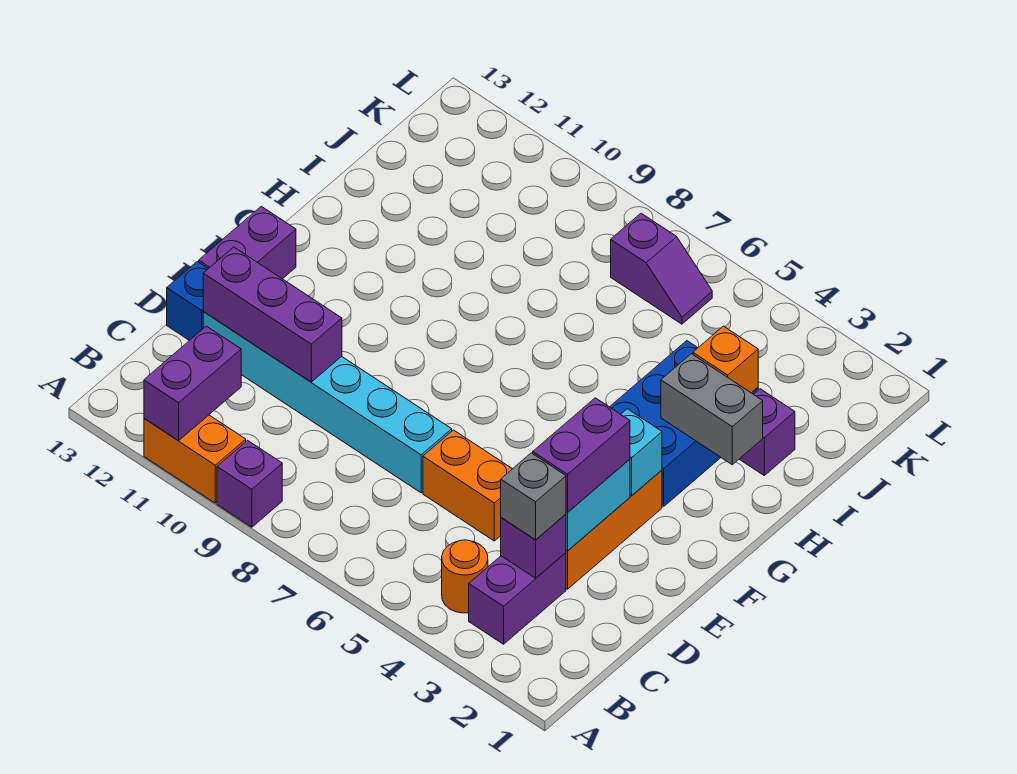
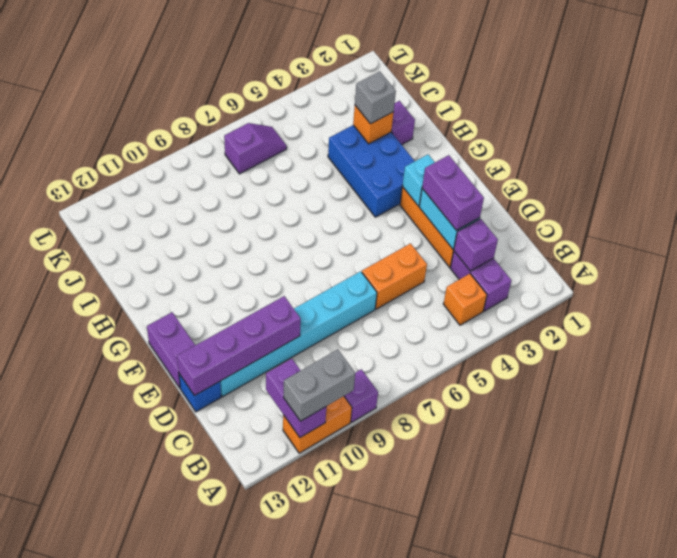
orange round brick B4 level 1 -> orange brick B4 level 1
grey brick C3 level 3 -> grey brick I3 level 3
purple brick D10:D12 level 2 -> purple brick D10:D13 level 2
grey brick H2:H3 level 2 -> grey brick A10:A11 level 3

